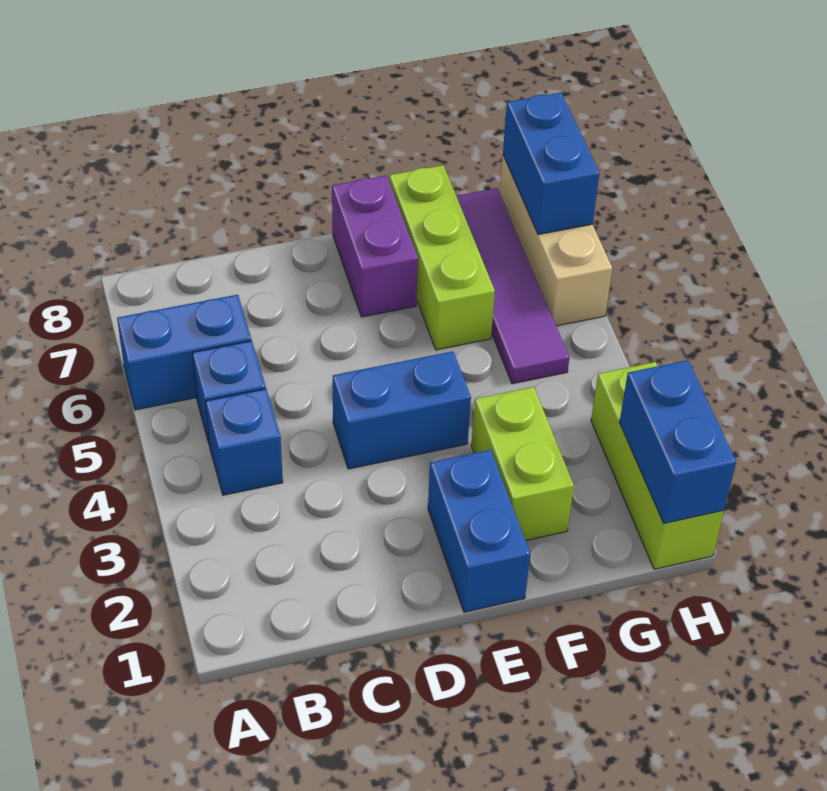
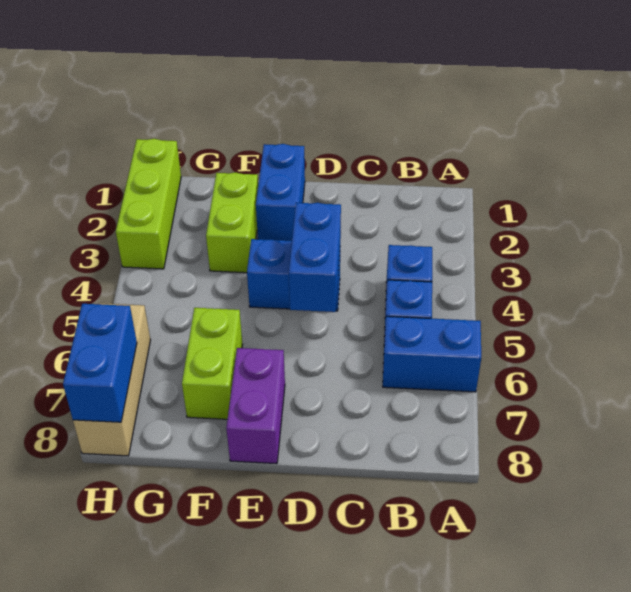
lime brick F6:F8 level 1 -> lime brick F6:F7 level 1
purple tile G5:G8 level 1 -> none
blue brick H1:H2 level 2 -> blue brick D4:D5 level 2

